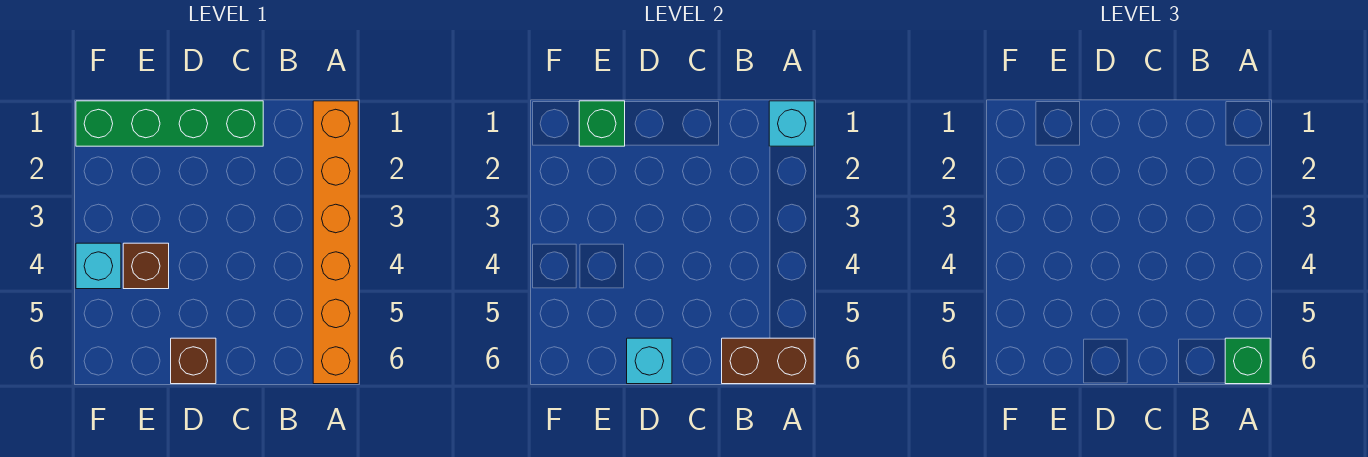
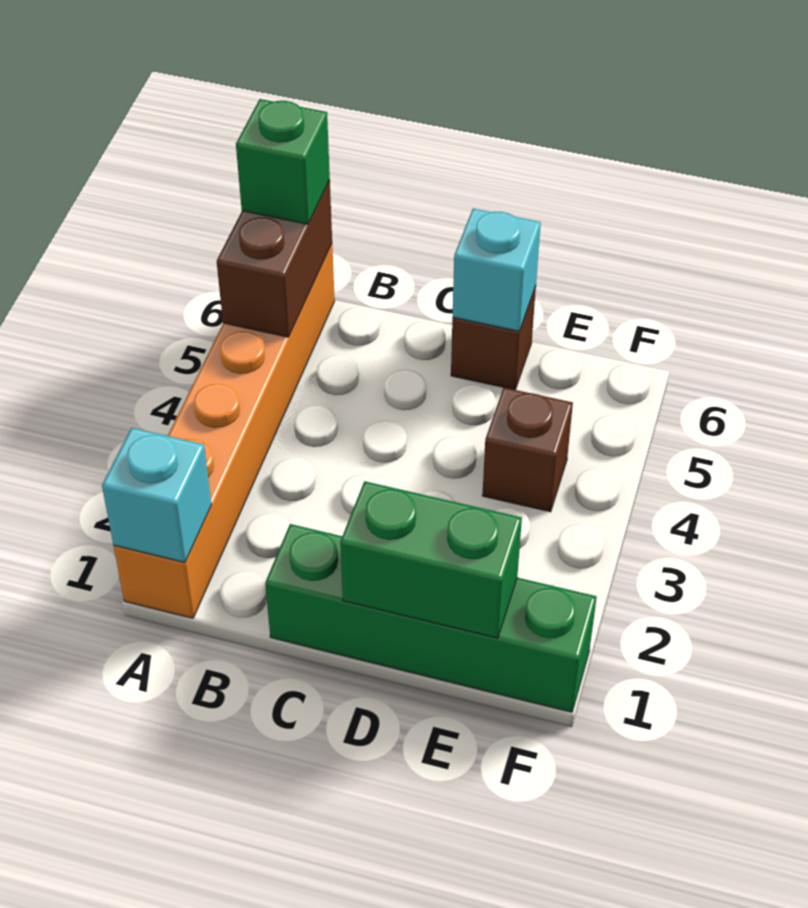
brown brick A6:B6 level 2 -> brown brick A5:A6 level 2
green brick E1 level 2 -> green brick D1:E1 level 2
cyan brick F4 level 1 -> none

